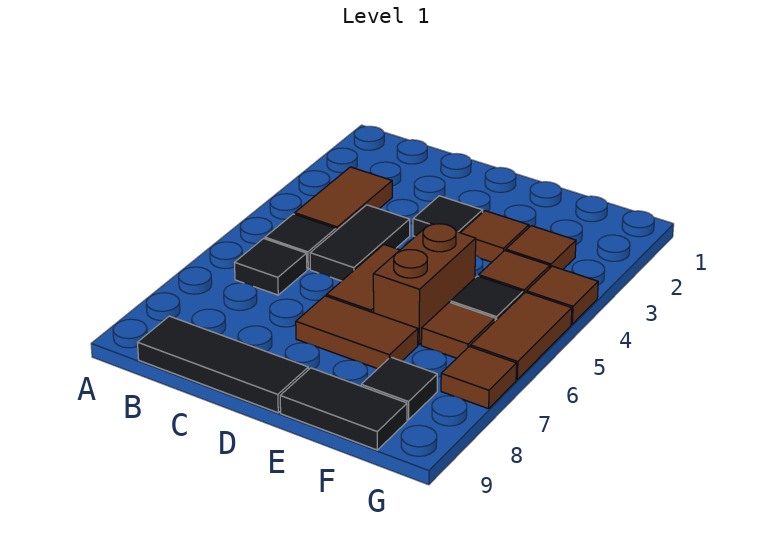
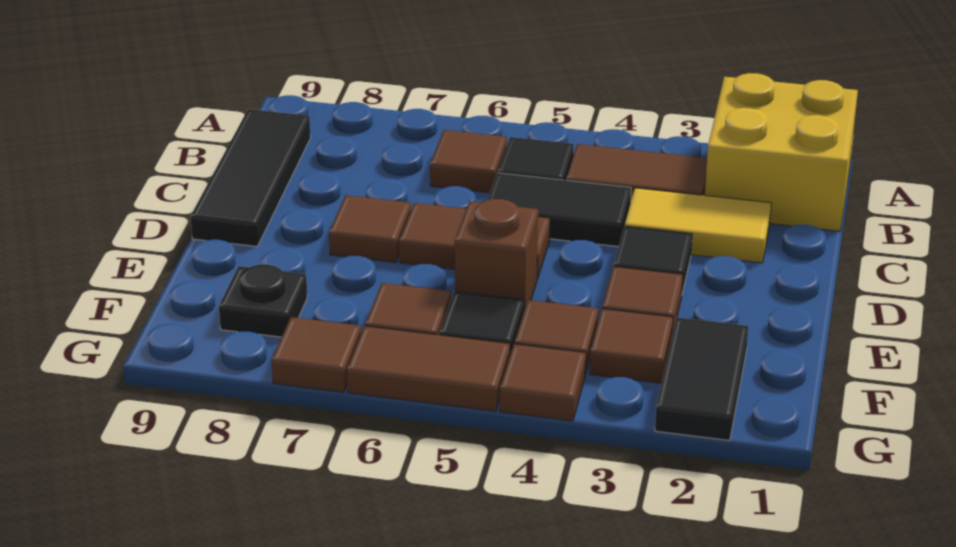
none -> yellow brick A1:B2 level 1
black tile B6 level 1 -> brown tile B6 level 1
none -> yellow tile C2:C3 level 1
brown tile D7:E7 level 1 -> brown tile D7 level 1
brown brick E5:E6 level 1 -> brown brick E5 level 1
black tile E9:F9 level 1 -> black tile F2:G2 level 1
black tile F8 level 1 -> black plate F8 level 1

